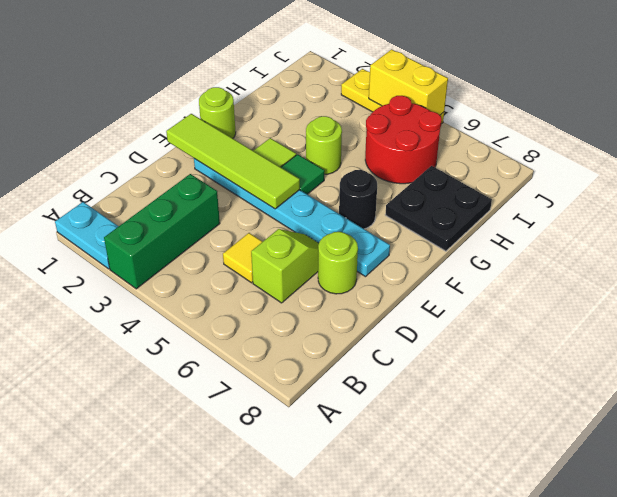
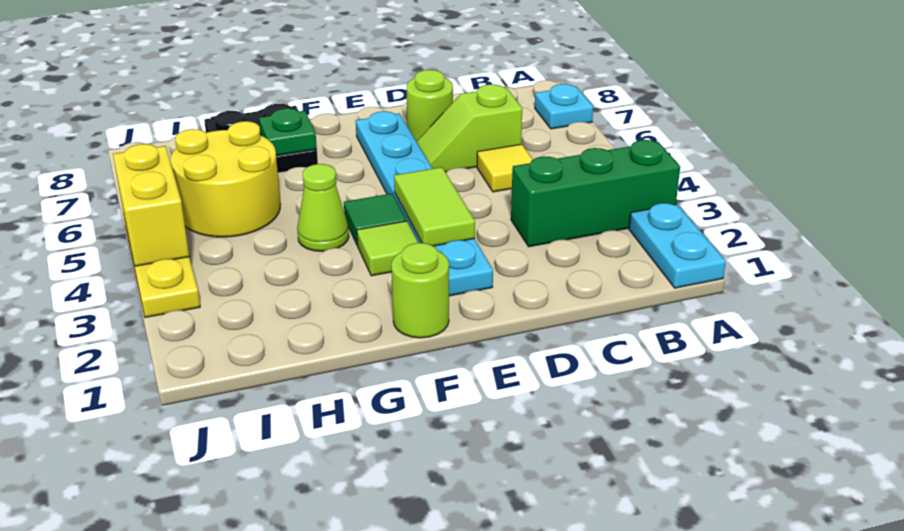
none -> cyan plate A7 level 1
lime tile E1:E4 level 2 -> lime tile E3:E4 level 2
black round brick F6 level 1 -> none
lime round brick G4 level 1 -> lime cone G4 level 1
none -> green plate G7 level 2
red round brick H5:I6 level 1 -> yellow round brick H5:I6 level 1

